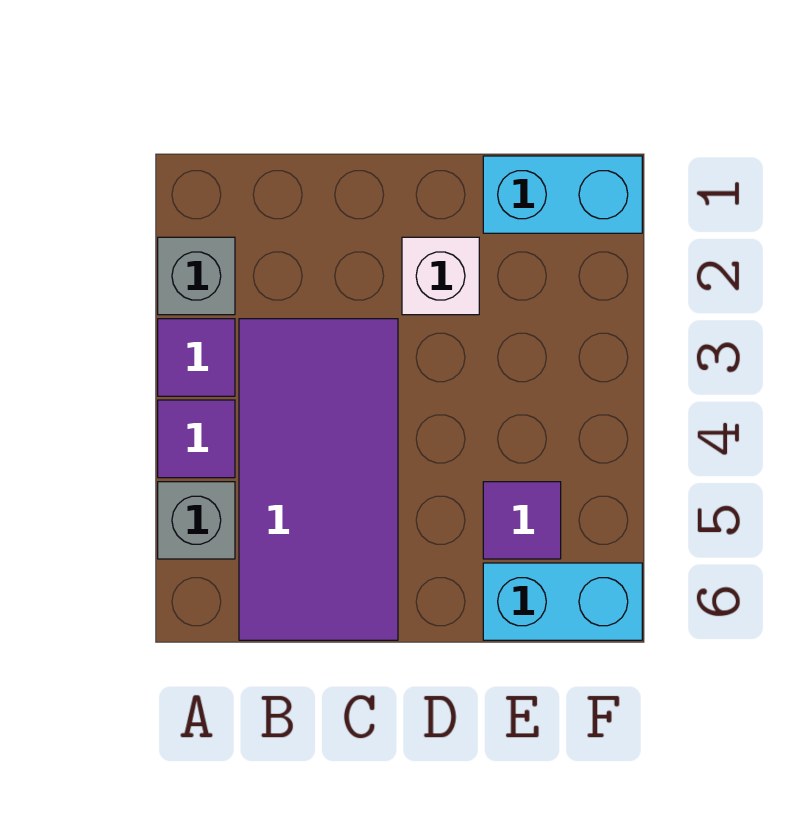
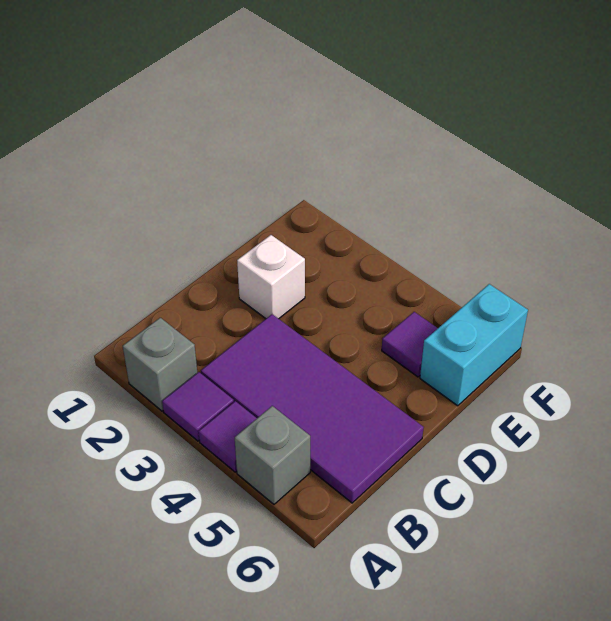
cyan brick E1:F1 level 1 -> none

